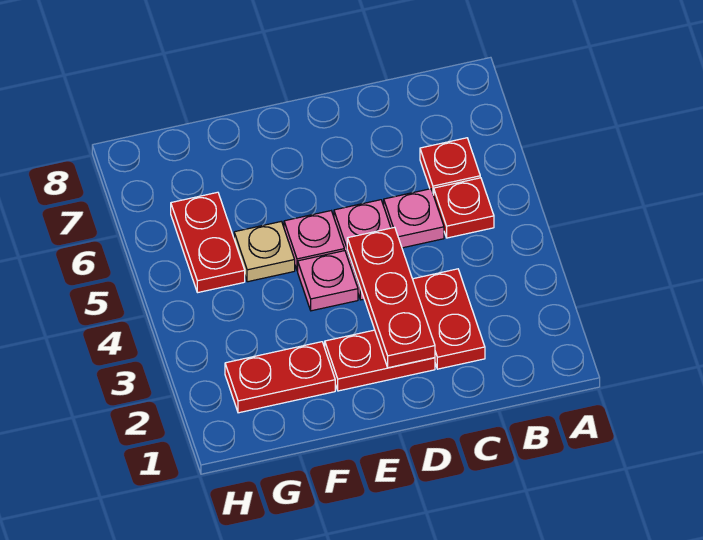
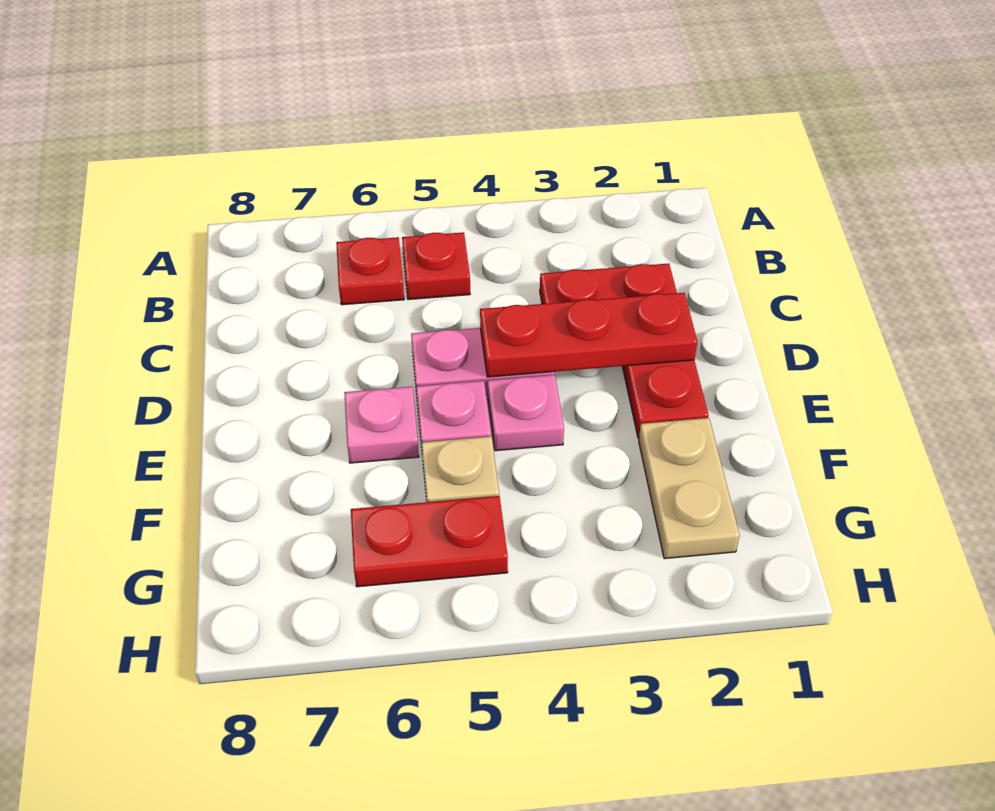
pink plate C5 level 1 -> pink plate E6 level 1
red plate F2:G2 level 1 -> tan plate F2:G2 level 1

